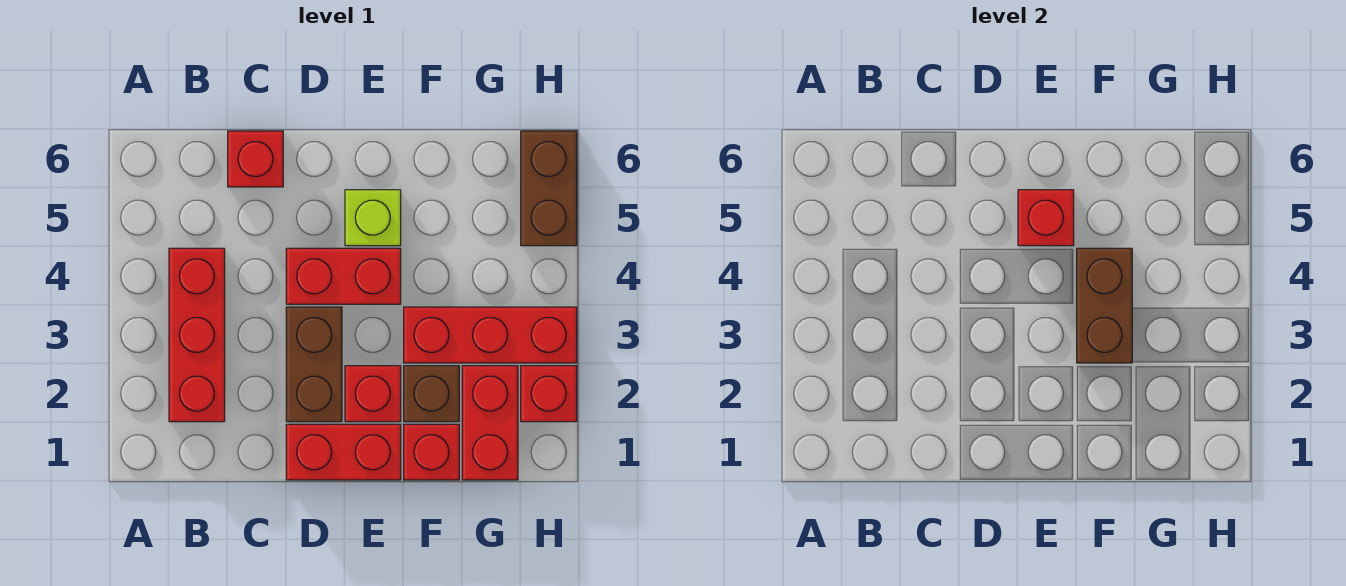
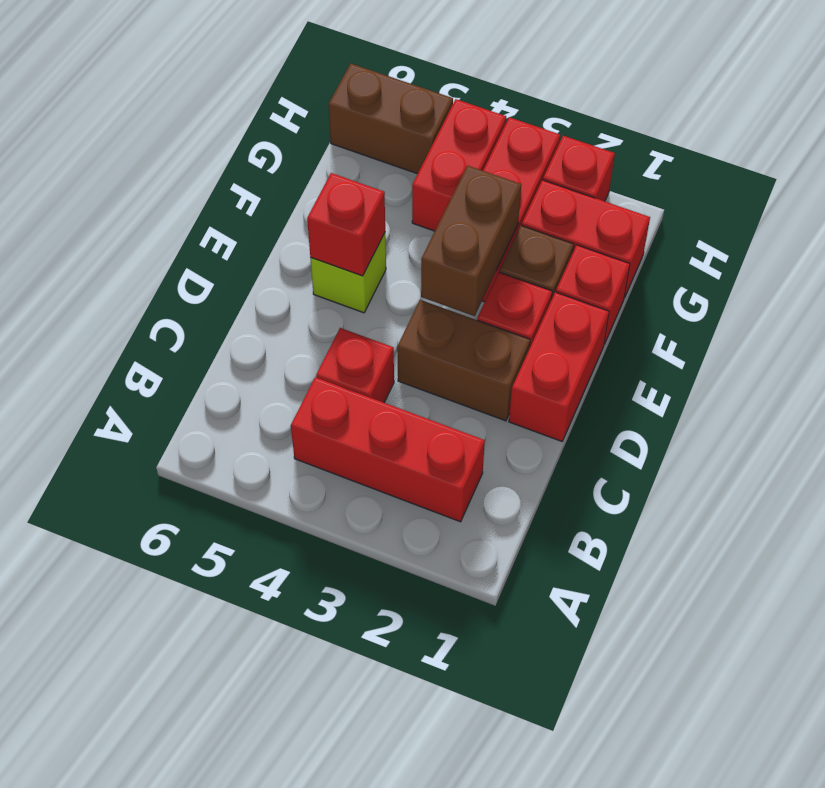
red brick C6 level 1 -> red brick C4 level 1
red brick D4:E4 level 1 -> red brick G4:H4 level 1
brown brick F3:F4 level 2 -> brown brick E3:F3 level 2

